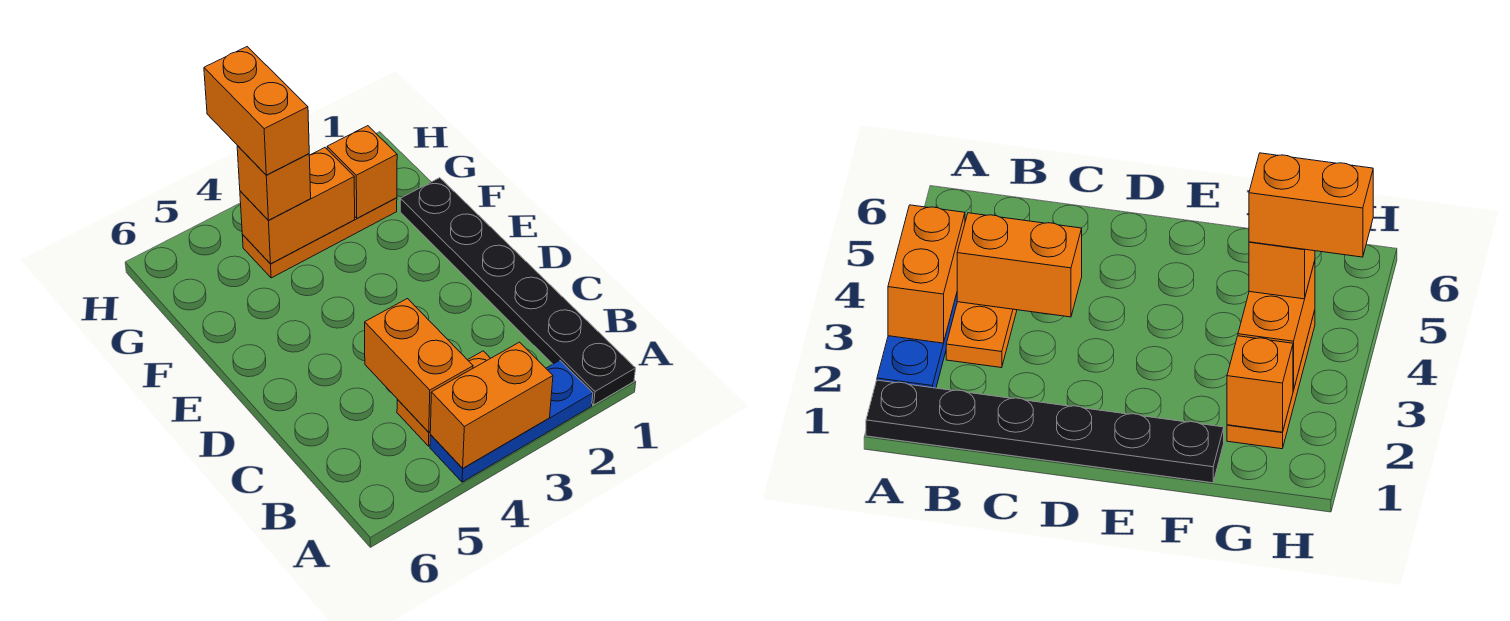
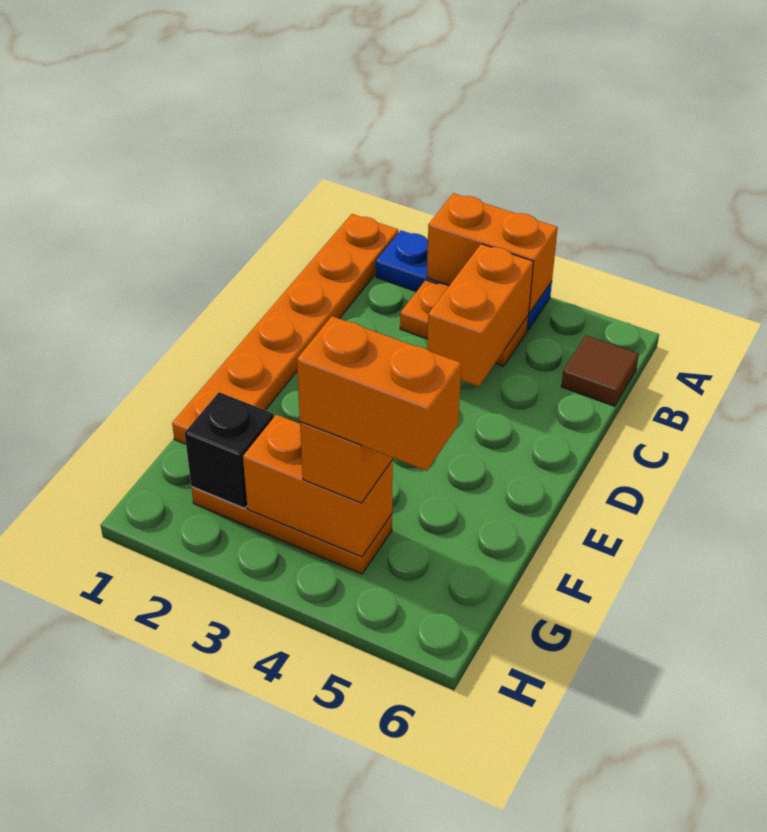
black plate A1:F1 level 1 -> orange plate A1:F1 level 1
none -> brown tile B6 level 1
orange brick G2 level 2 -> black brick G2 level 2
orange brick G4:H4 level 4 -> orange brick G4:G5 level 4

